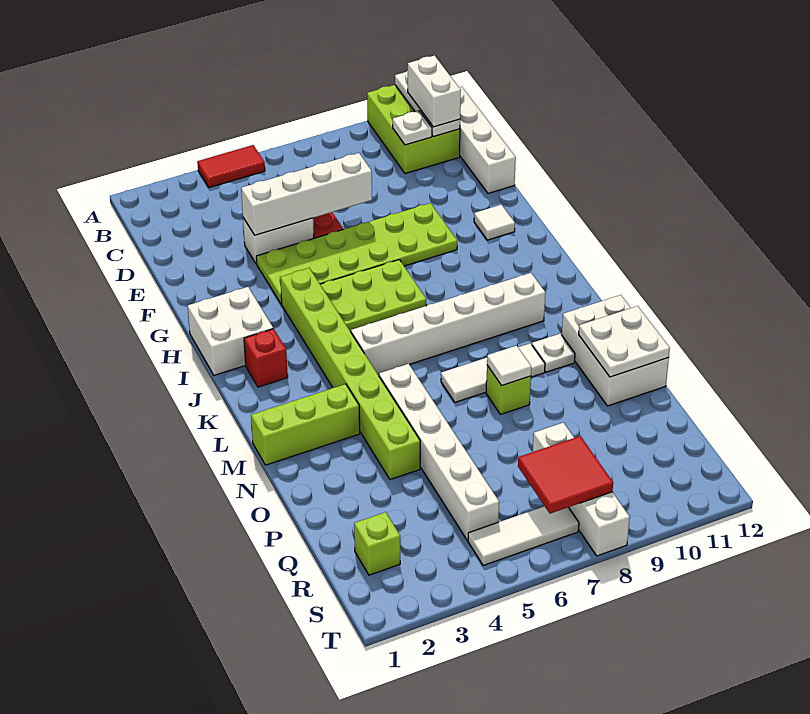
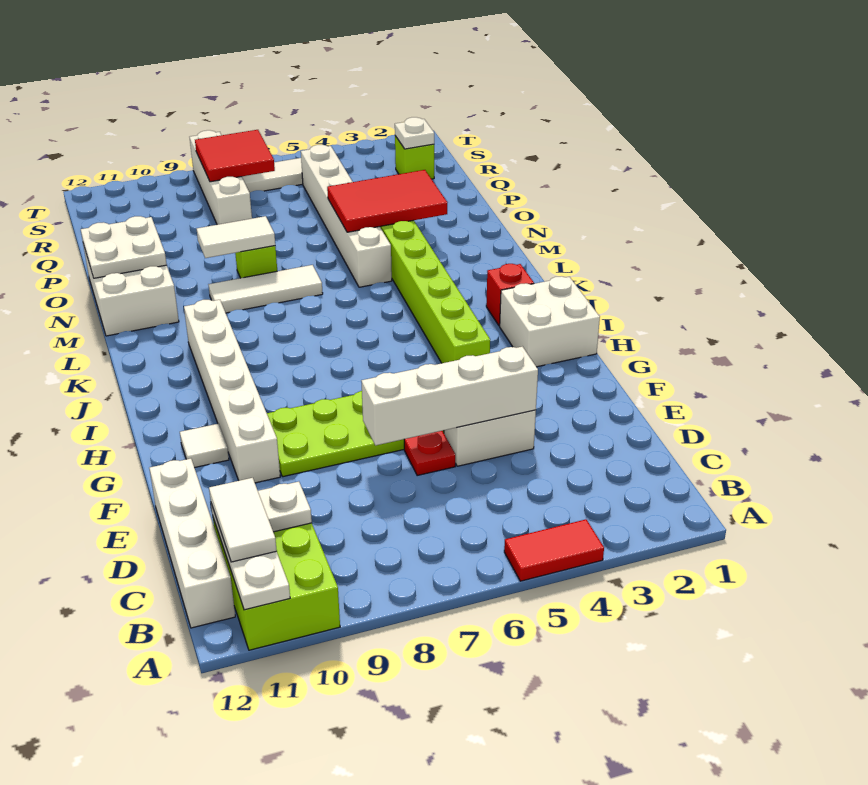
white brick B11:C11 level 3 -> white tile B11:C11 level 3
lime plate H5:I7 level 1 -> none
white brick K5:K10 level 1 -> white brick F10:K10 level 1
lime brick M1:M3 level 1 -> none
white plate M10 level 1 -> white plate R2 level 2
none -> red tile N3:O5 level 2
white tile N8 level 2 -> white tile N8:N9 level 2

